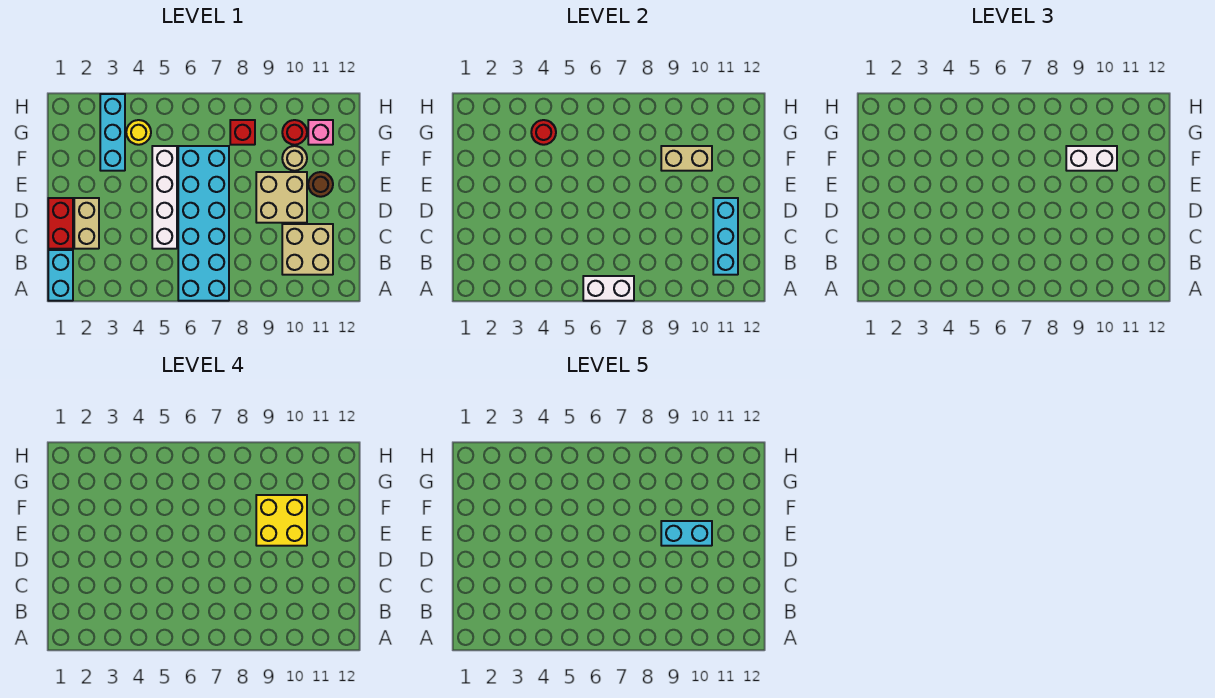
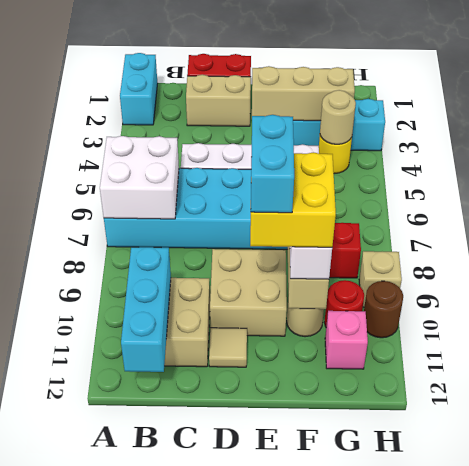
cyan brick A1:B1 level 1 -> cyan brick A1:A2 level 1
white brick A6:A7 level 2 -> white brick A6:B7 level 2
cyan brick B11:D11 level 2 -> cyan brick B10:B12 level 2
none -> tan tile D11 level 1
none -> tan brick E3:G3 level 2
brown round brick E11 level 1 -> brown round brick H10 level 1
red round brick G4 level 2 -> tan round brick G4 level 2
none -> tan brick H9 level 1

